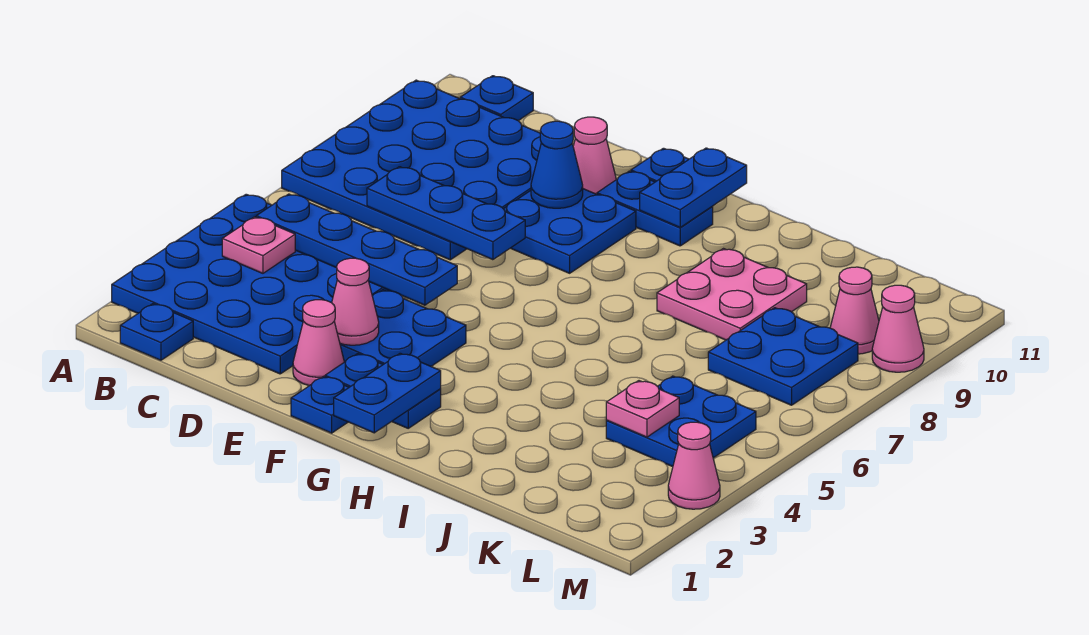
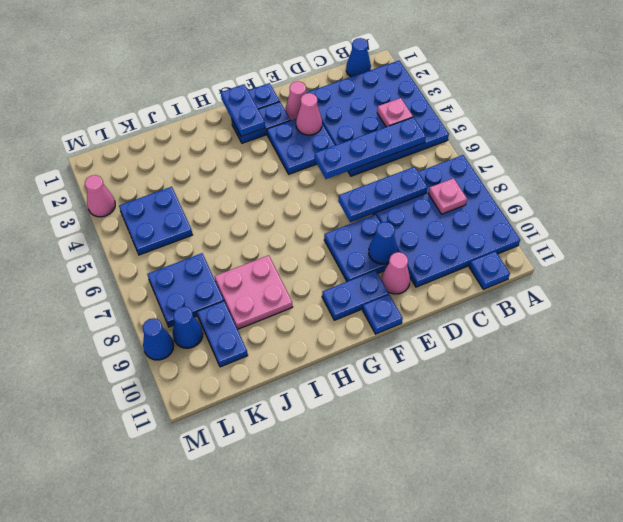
blue plate B1 level 1 -> blue cone B1 level 1
blue plate G10:G11 level 2 -> blue plate K9:K10 level 1
pink plate K4 level 2 -> pink plate B8 level 2
pink cone L9 level 1 -> blue cone L9 level 1
pink cone M9 level 1 -> blue cone M9 level 1

